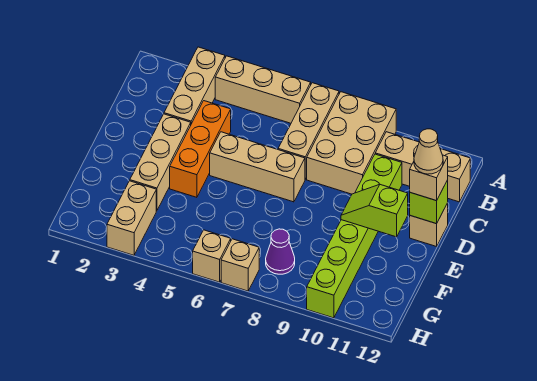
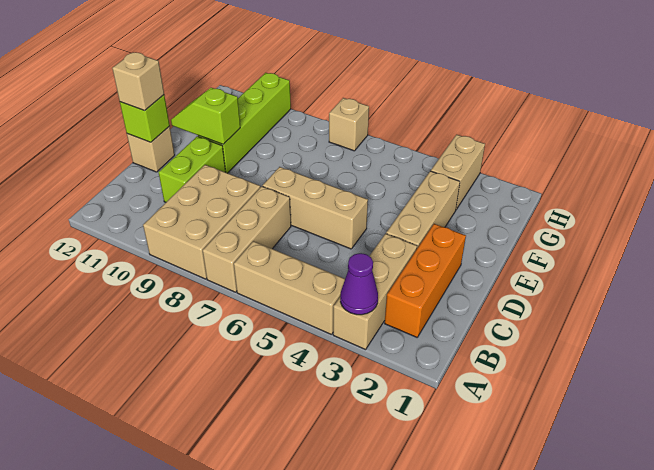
tan brick B10:B12 level 1 -> none
orange brick C4:E4 level 1 -> orange brick B2:D2 level 1
tan cone D12 level 4 -> none
lime slope E10:E11 level 2 top 11 -> lime slope E10:E11 level 2 top 10
purple cone G8 level 1 -> purple cone A3 level 2
tan brick H6 level 1 -> none

